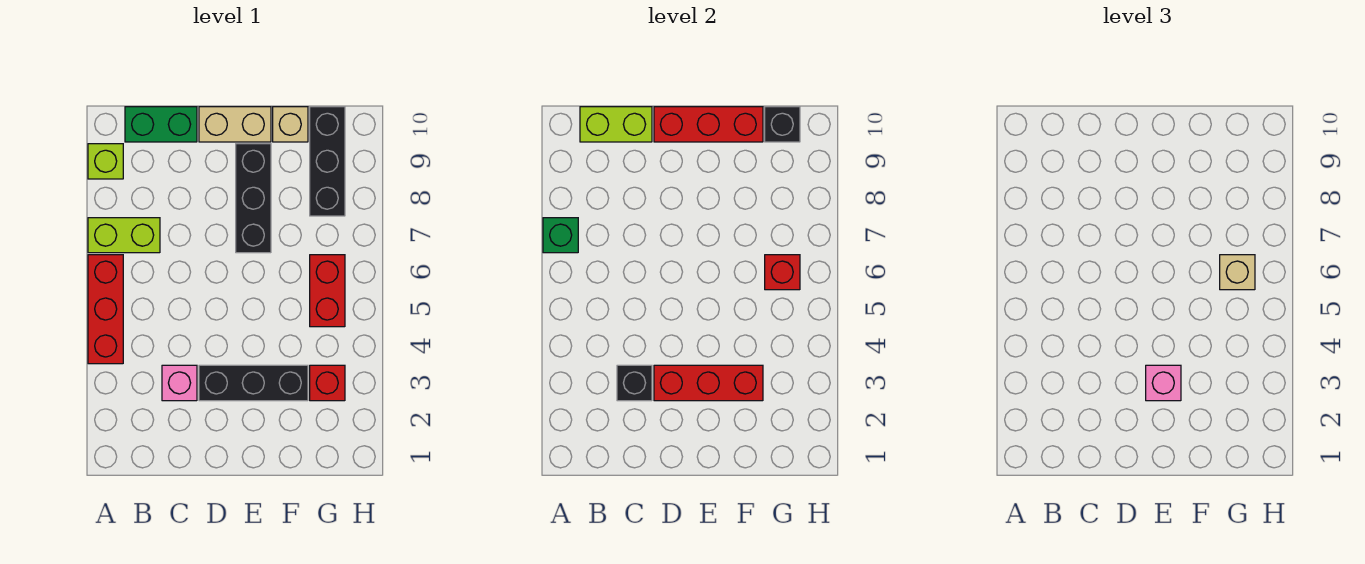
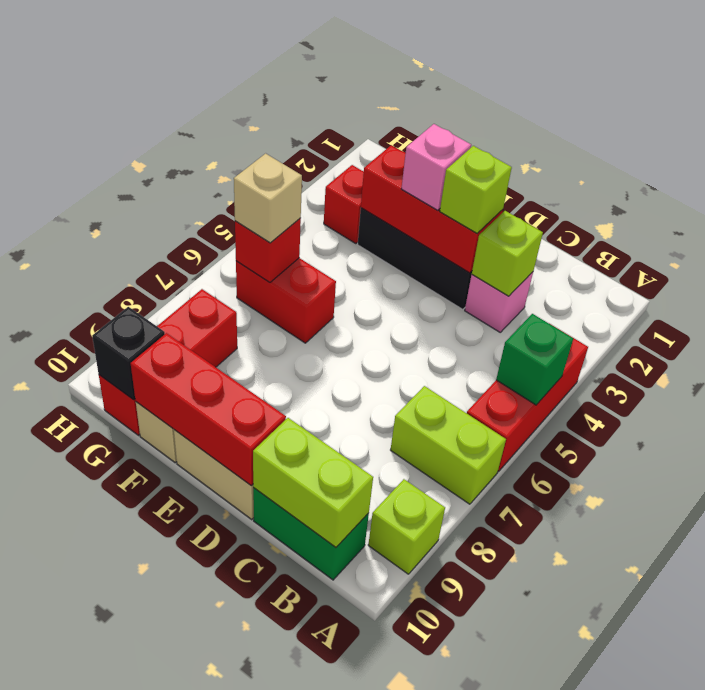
green brick A7 level 2 -> green brick A5 level 2
black brick C3 level 2 -> lime brick C3 level 2
none -> lime brick D3 level 3
black brick E7:E9 level 1 -> none
red brick G5:G6 level 1 -> red brick F6:G6 level 1
black brick G8:G10 level 1 -> red brick G8:G10 level 1

